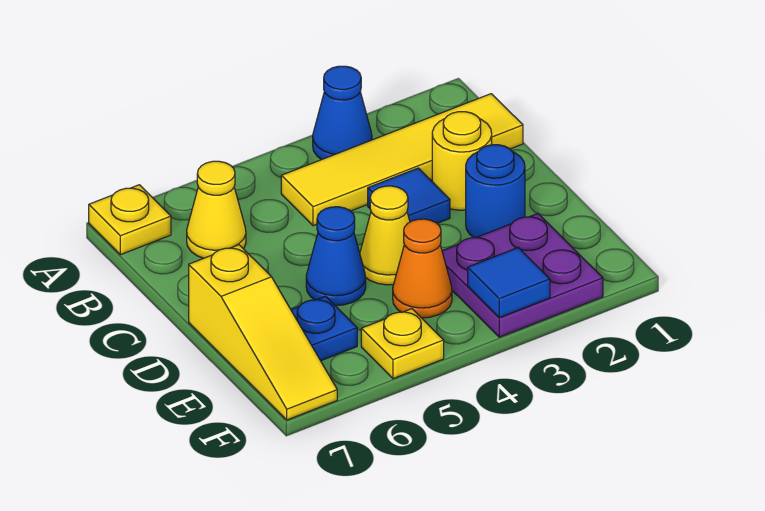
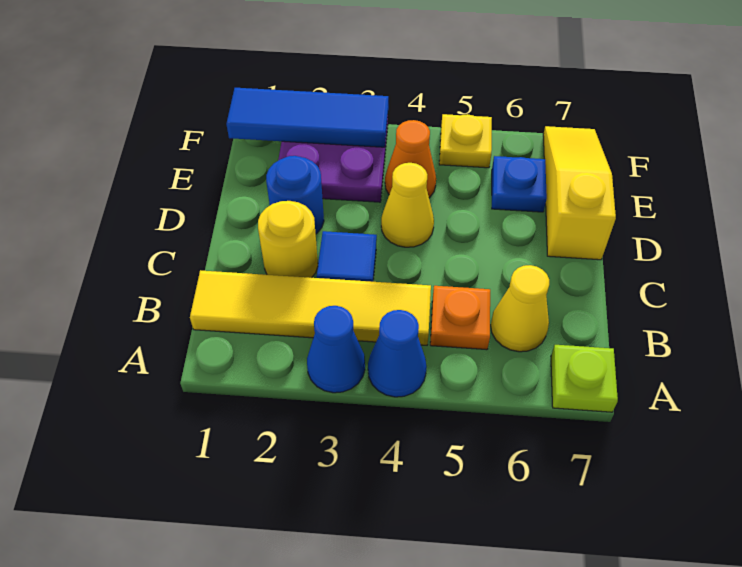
yellow plate A7 level 1 -> lime plate A7 level 1
none -> orange plate B5 level 1
blue cone D5 level 1 -> blue cone A4 level 1
blue tile F3 level 2 -> blue tile F1:F3 level 2

